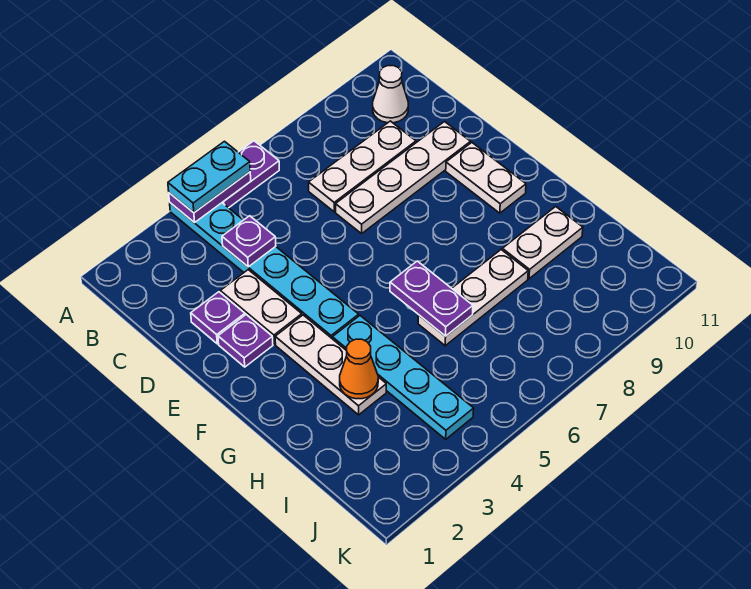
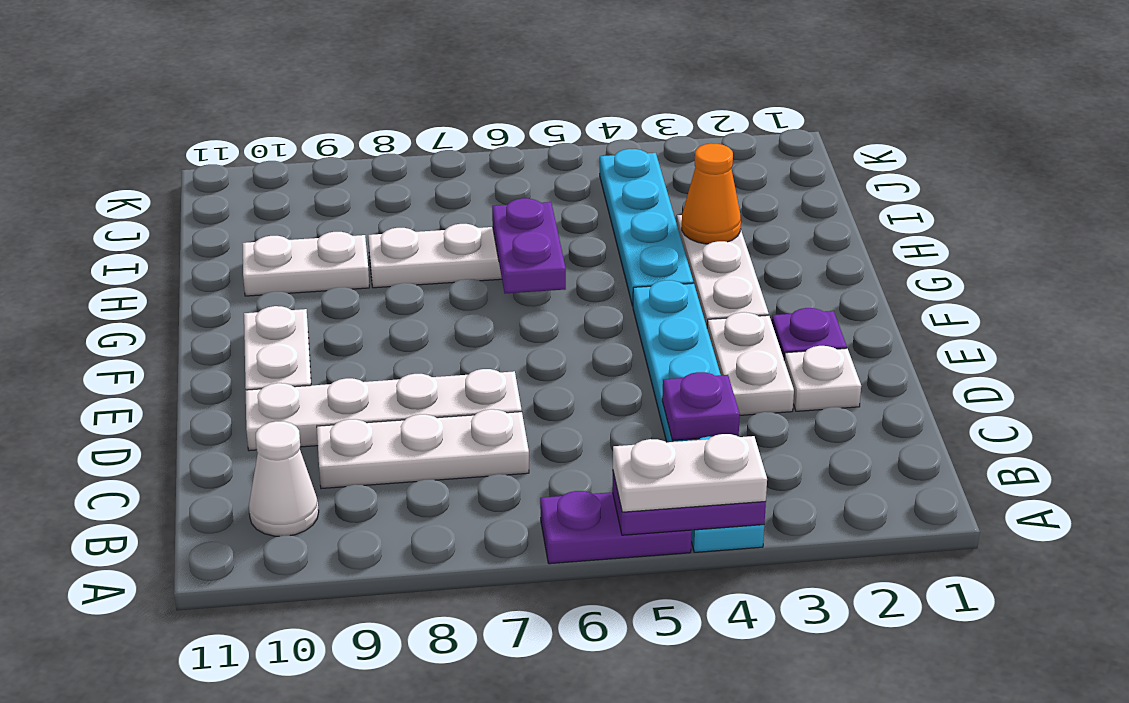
cyan plate A4:A5 level 3 -> white plate A4:A5 level 3
purple plate D2 level 1 -> white plate D2 level 1

